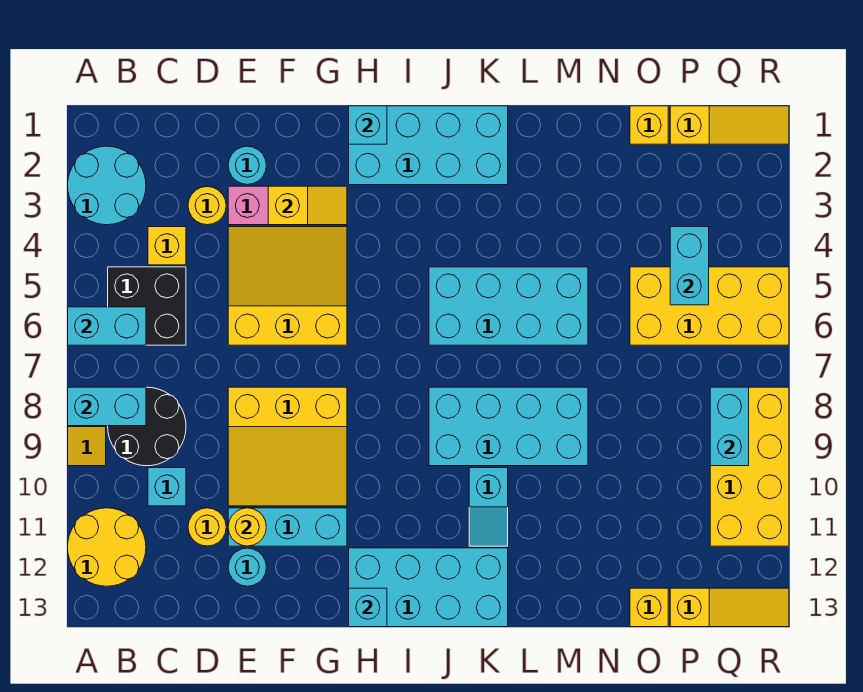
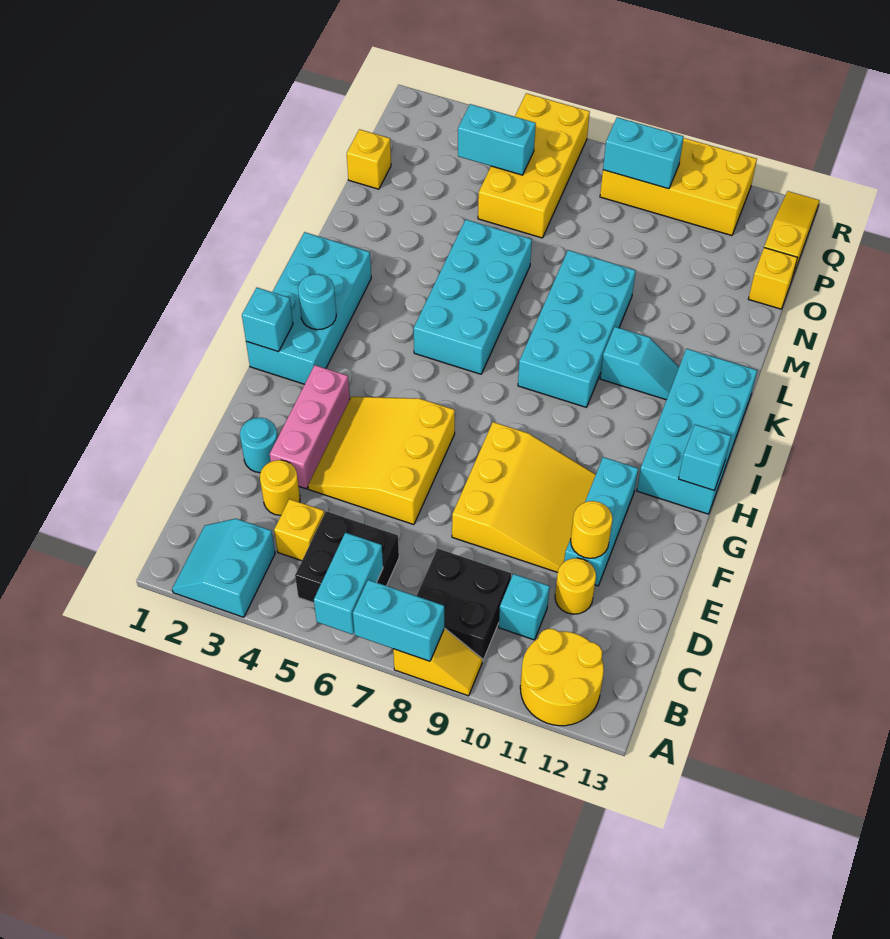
cyan round brick A2:B3 level 1 -> cyan slope A2:B3 level 1 top 3
cyan brick A8:B8 level 2 -> cyan brick A7:A8 level 2
black round brick B8:C9 level 1 -> black brick B8:C9 level 1
cyan round brick E12 level 1 -> cyan round brick I2 level 2
yellow slope F3:G3 level 2 top F -> none
yellow slope P1:R1 level 1 top P -> none

